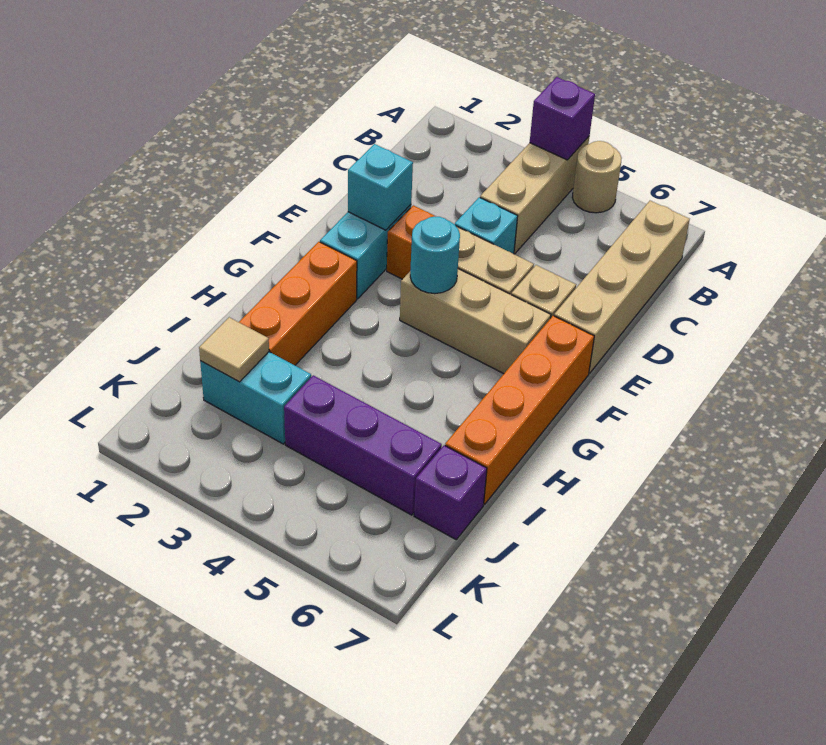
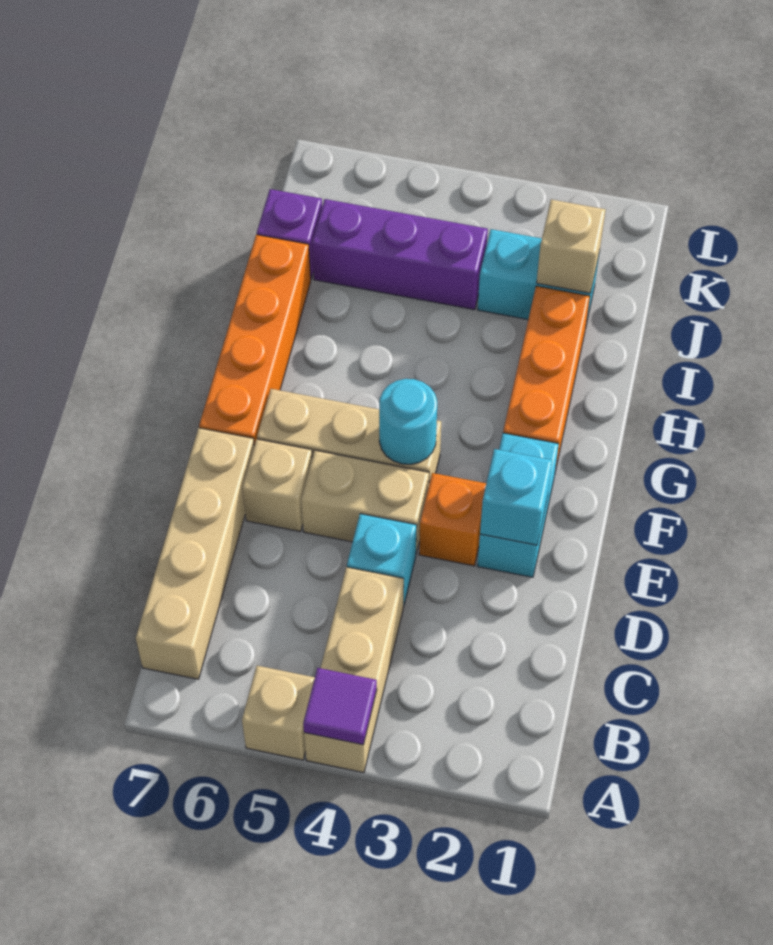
purple brick A4 level 2 -> purple tile A4 level 2
tan round brick A5 level 1 -> tan brick A5 level 1
tan tile J2 level 2 -> tan brick J2 level 2

